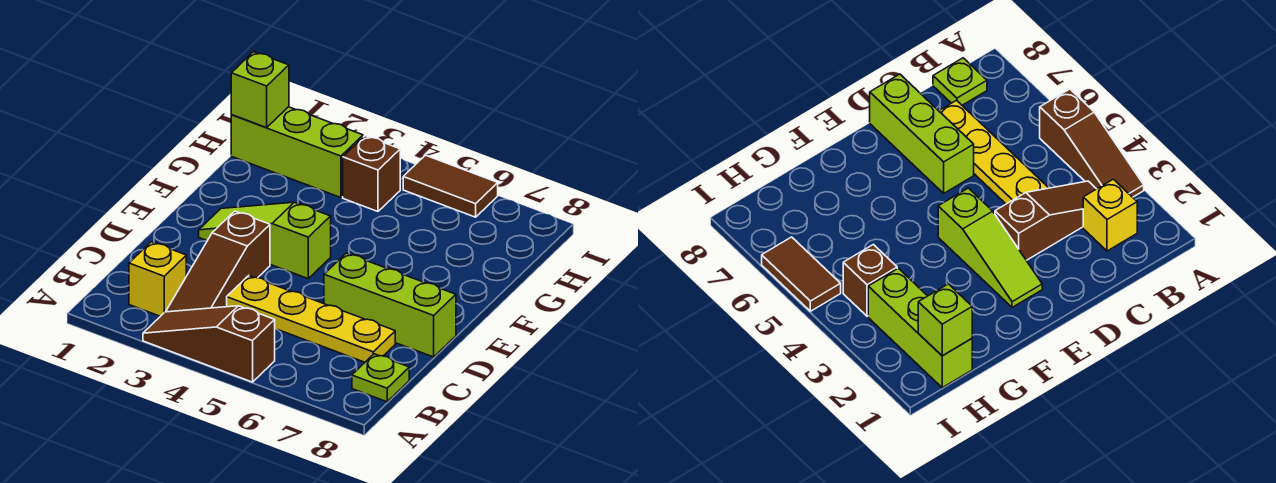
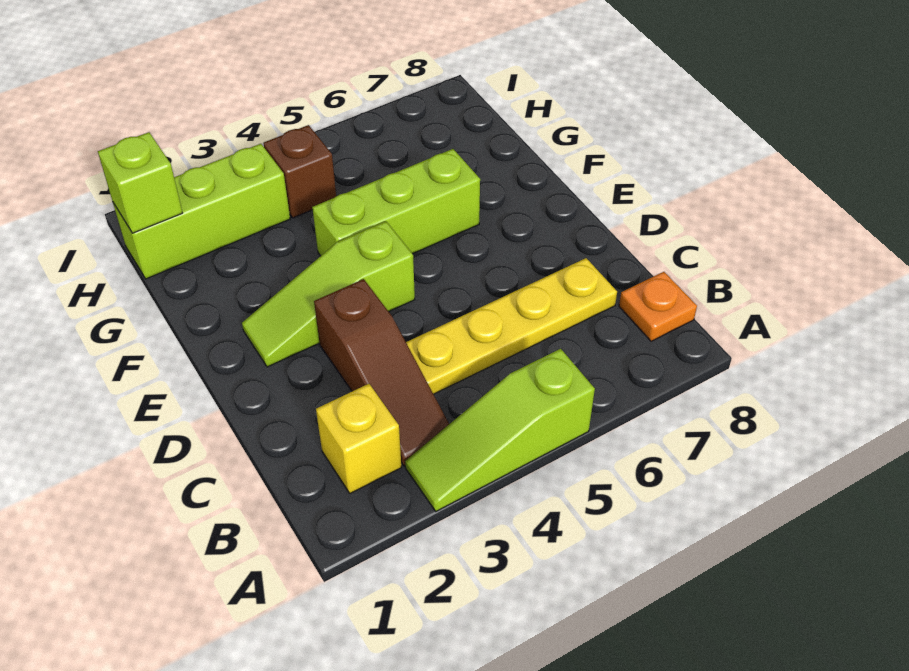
brown slope A3:A5 level 1 top 5 -> lime slope A3:A5 level 1 top 5
lime plate B8 level 1 -> orange plate B8 level 1
lime brick D6:D8 level 1 -> lime brick F4:F6 level 1
brown tile I5:I6 level 1 -> none

